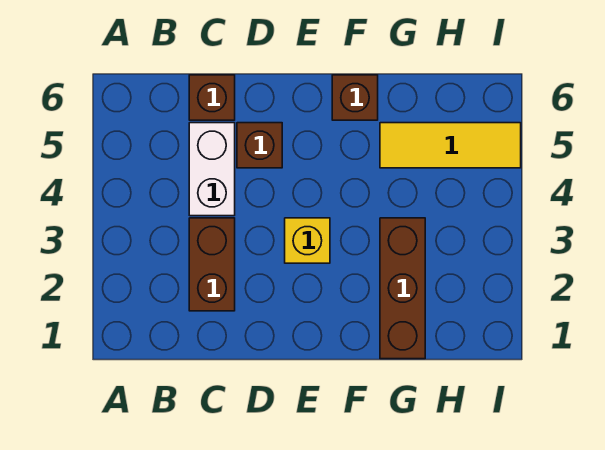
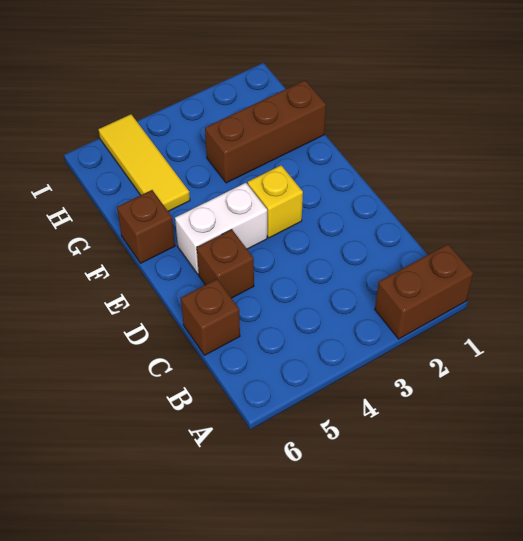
brown brick C2:C3 level 1 -> brown brick A1:A2 level 1
white brick C4:C5 level 1 -> white brick E4:E5 level 1

